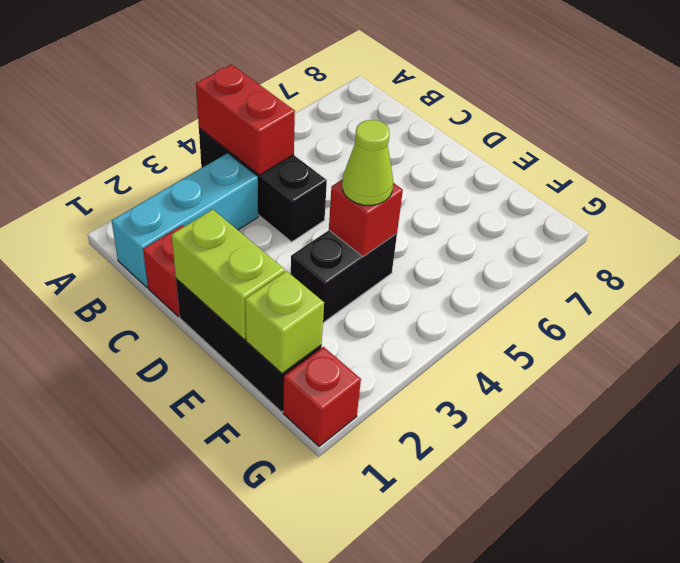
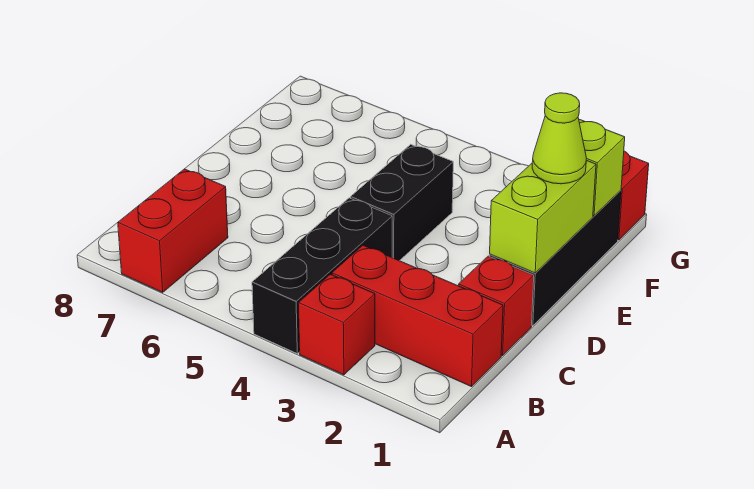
red brick A4:B4 level 2 -> red brick A7:B7 level 1
cyan brick B1:B3 level 1 -> red brick B1:B3 level 1
black brick E3:E4 level 1 -> black brick D4:E4 level 1
red brick E4 level 2 -> red brick A3 level 1
lime cone E4 level 3 -> lime cone E1 level 3

